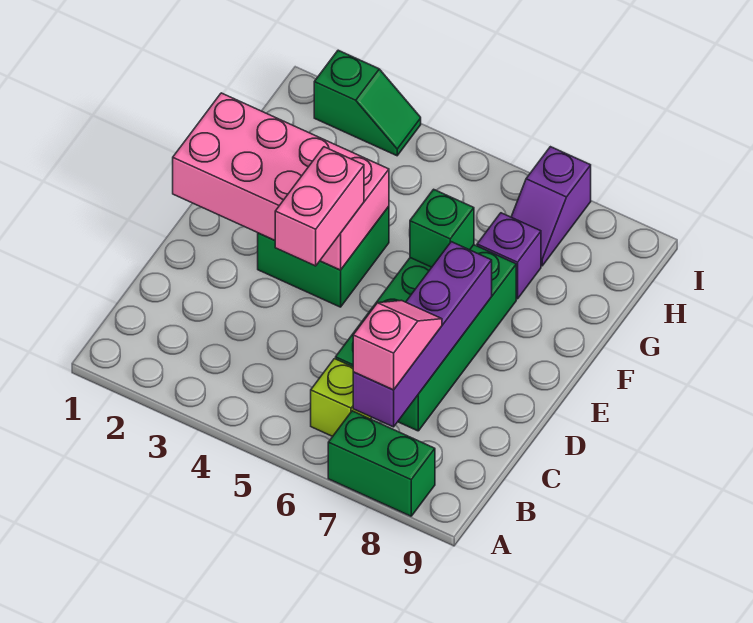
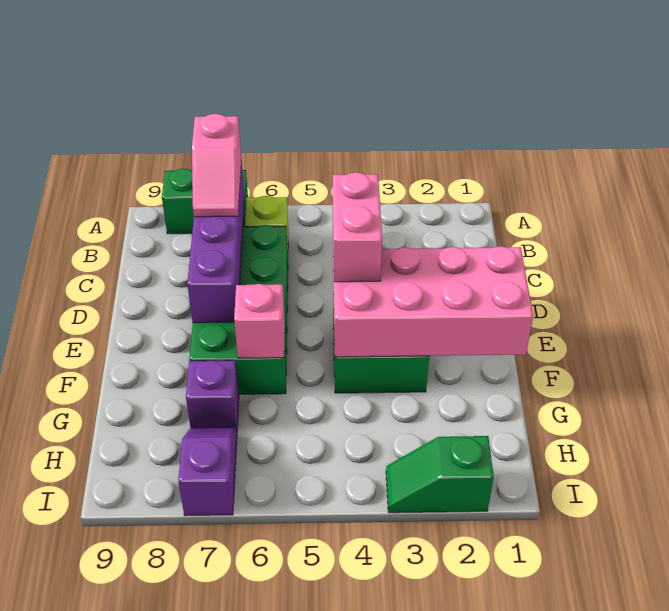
green brick F6 level 2 -> pink brick F6 level 2

